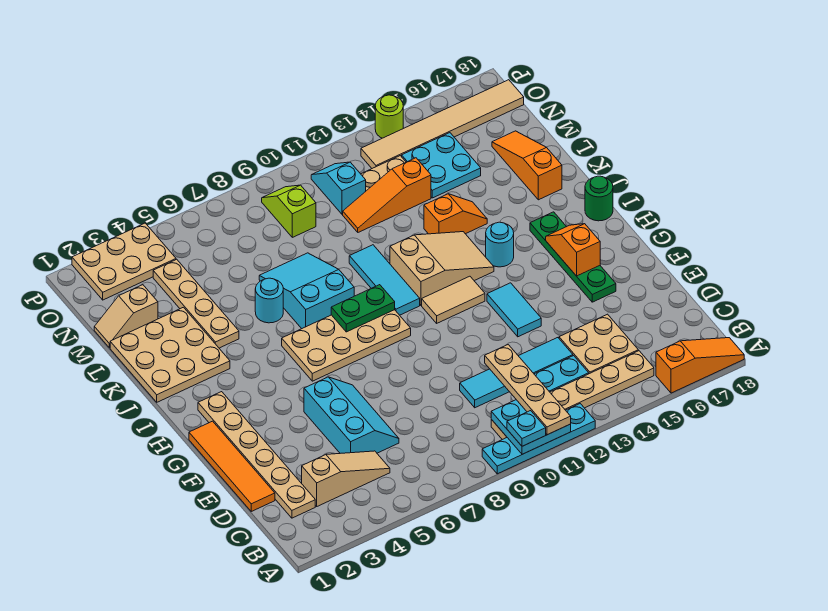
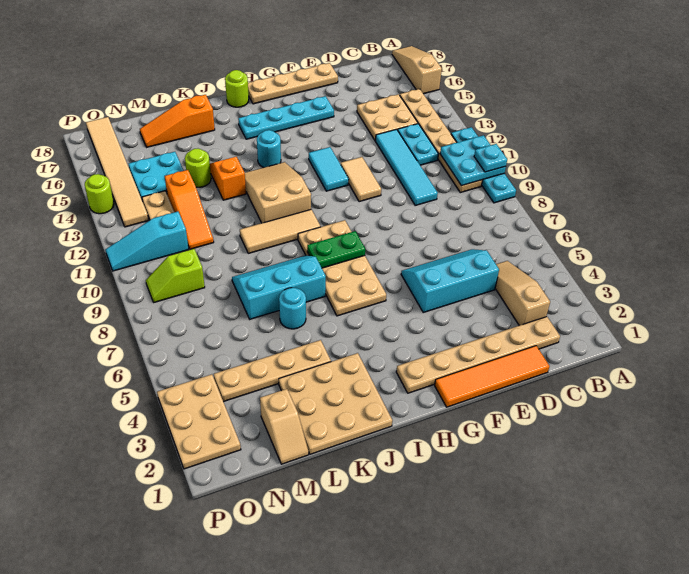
tan plate A11:D11 level 3 -> tan plate E18:H18 level 1
orange slope A16:A18 level 1 top 16 -> tan slope A16:A18 level 1 top 16
cyan tile F13:G13 level 1 -> cyan tile G12:G13 level 1
green plate F16:I16 level 1 -> cyan plate F16:I16 level 1
orange slope G16:H16 level 2 top G -> none
tan tile H11:H12 level 1 -> tan tile F11:F12 level 1
green plate I8:I9 level 2 -> green plate H8:I8 level 2
cyan tile I10:K10 level 1 -> tan tile I10:K10 level 1
green round brick I18 level 1 -> lime round brick I18 level 1
cyan slope J7:L8 level 1 top J -> cyan slope J7:L8 level 1 top 7
none -> lime round brick L14 level 1
cyan slope N11:O11 level 1 top N -> cyan slope N11:P11 level 1 top N

